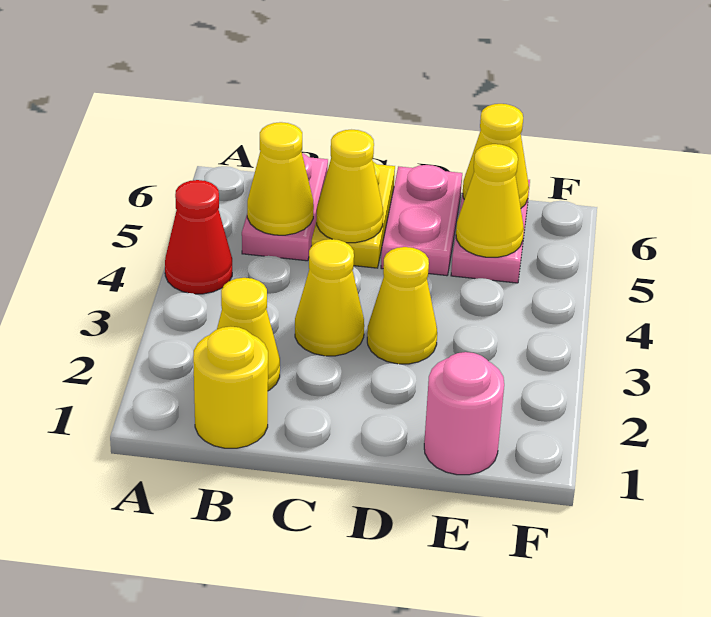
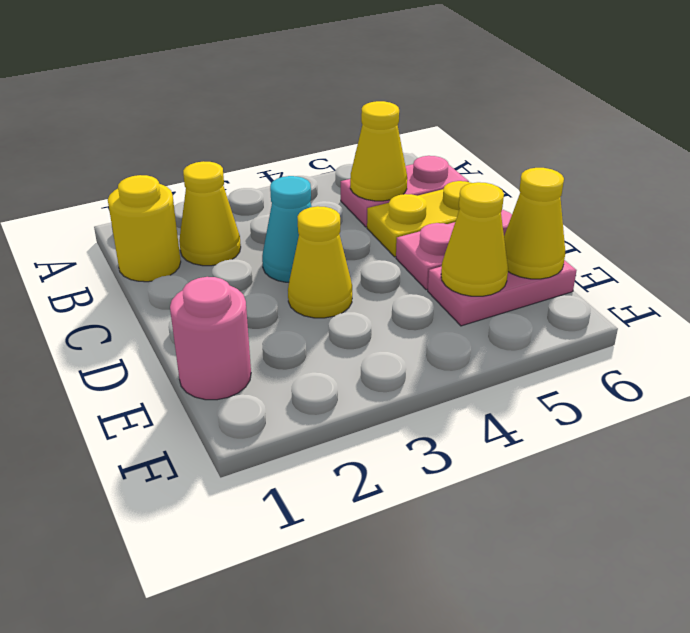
red cone A4 level 1 -> none
yellow cone C3 level 1 -> cyan cone C3 level 1
yellow cone C5 level 2 -> none

